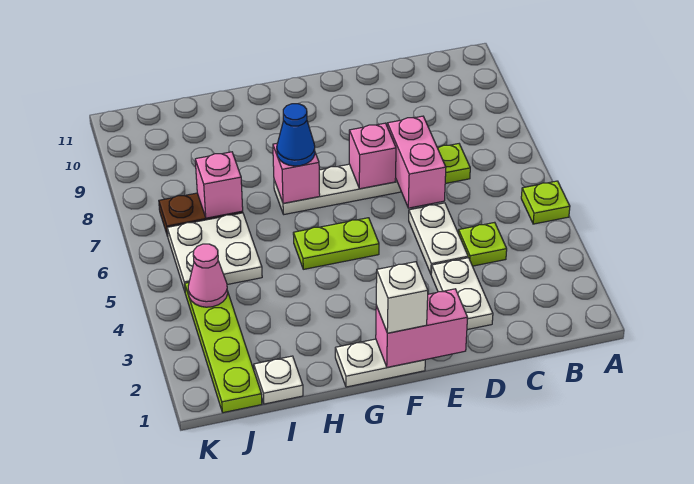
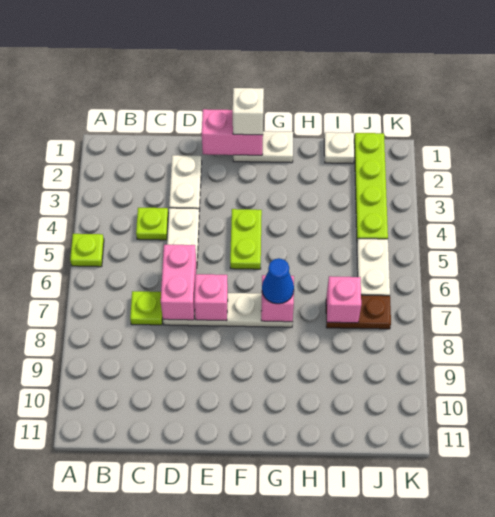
lime plate F5:G5 level 1 -> lime plate F4:F5 level 1
white plate I5:J6 level 1 -> white plate J5:J6 level 1
pink cone J4 level 2 -> none

